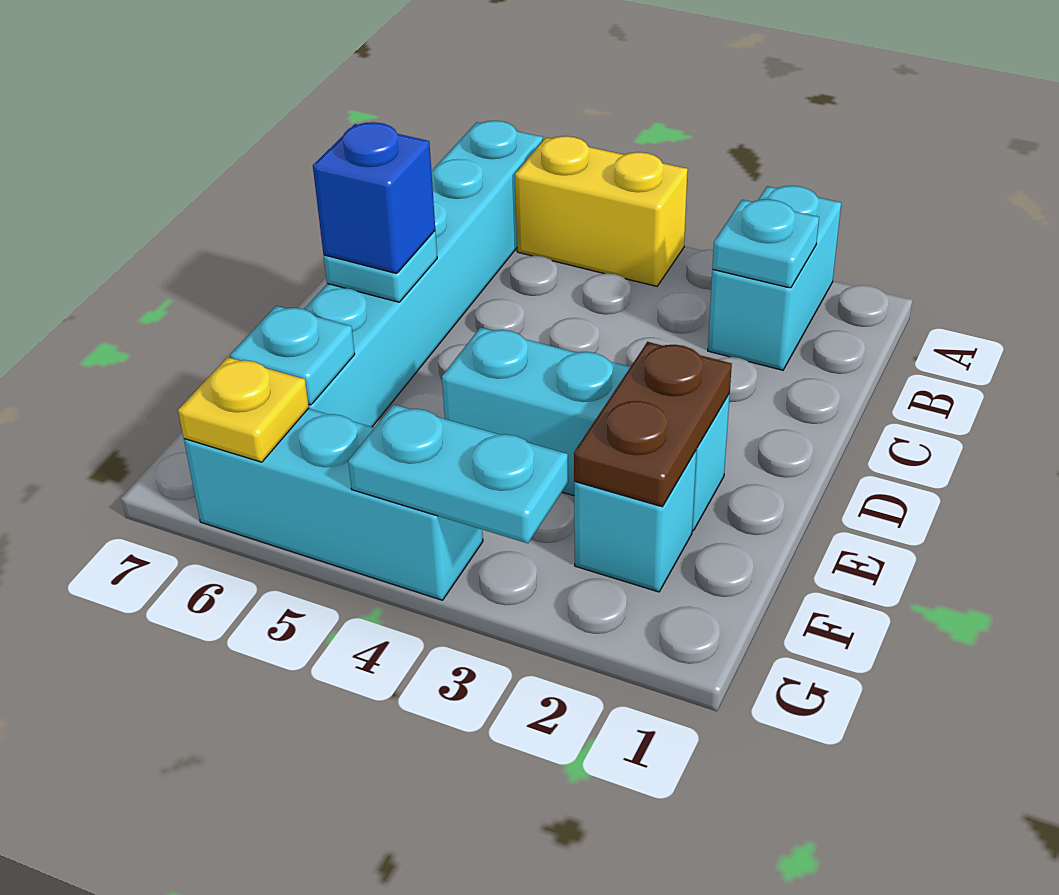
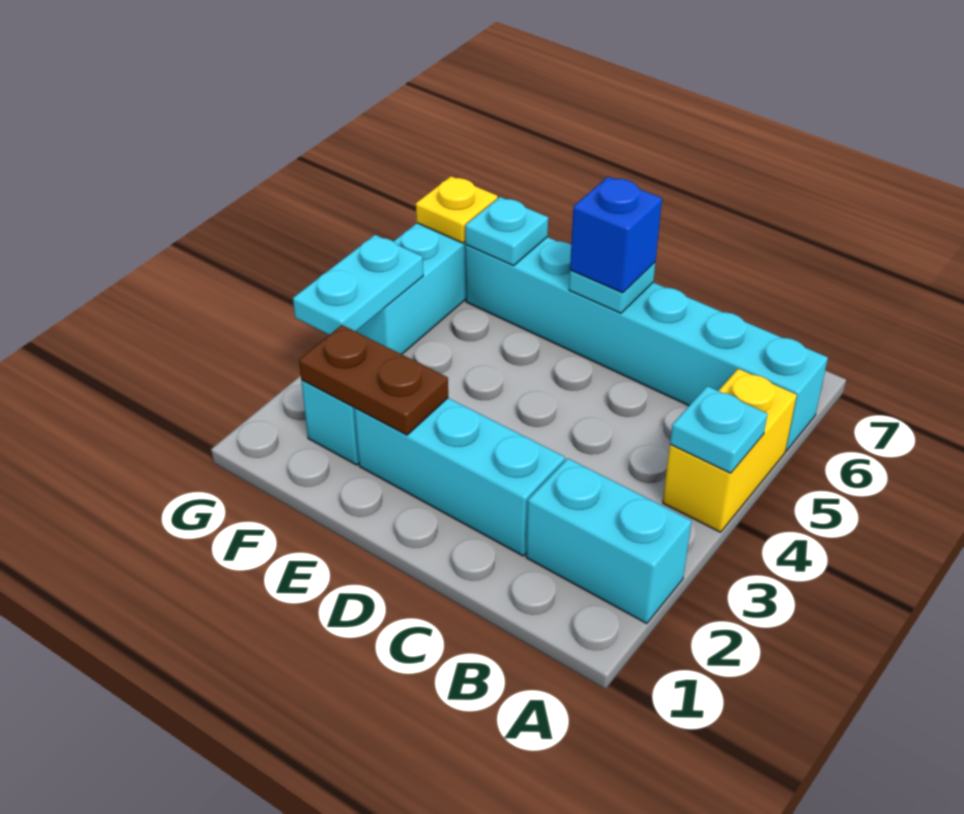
cyan plate B2 level 2 -> cyan plate A4 level 2
cyan brick E2:E4 level 1 -> cyan brick C2:E2 level 1

